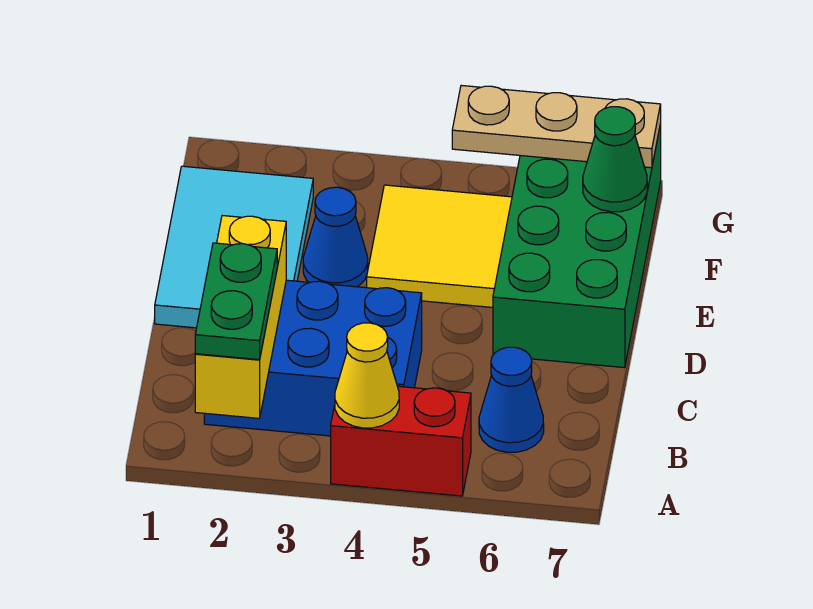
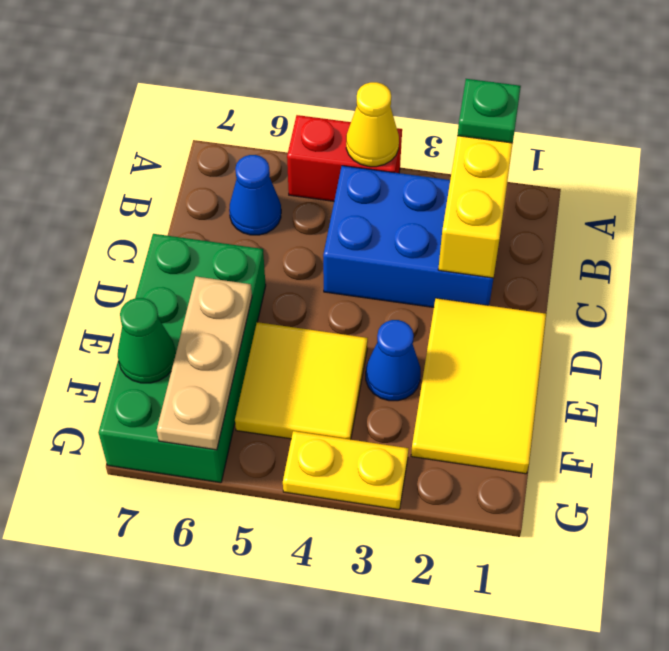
green plate A2:B2 level 3 -> green plate A2 level 3
cyan tile D1:F2 level 1 -> yellow tile D1:F2 level 1
none -> yellow plate G3:G4 level 1
tan plate G5:G7 level 2 -> tan plate E6:G6 level 2

